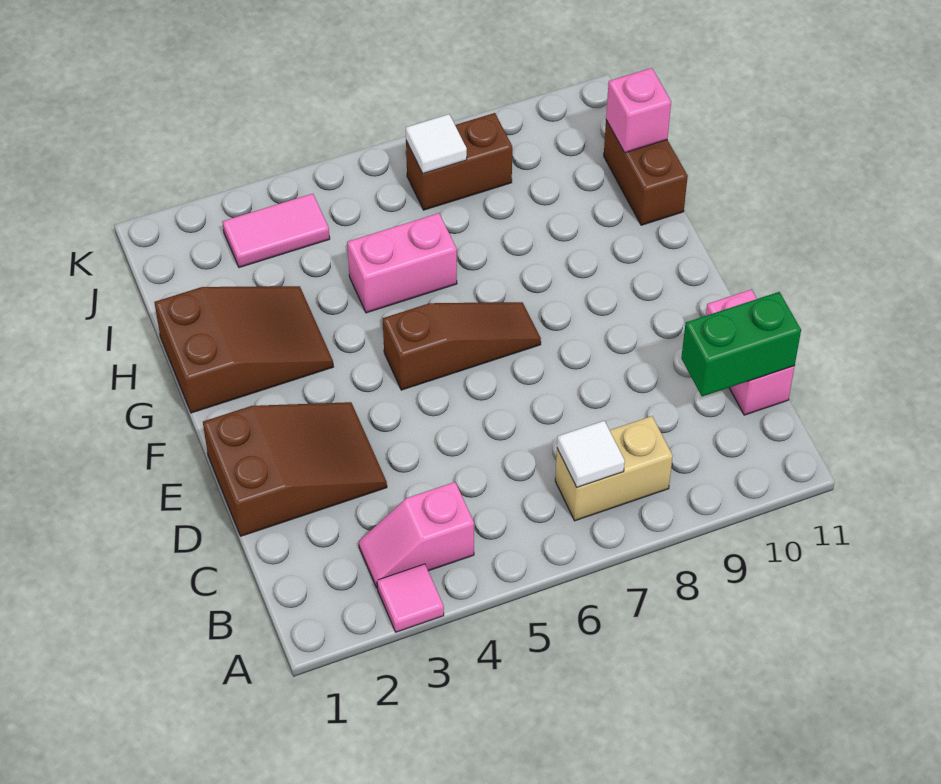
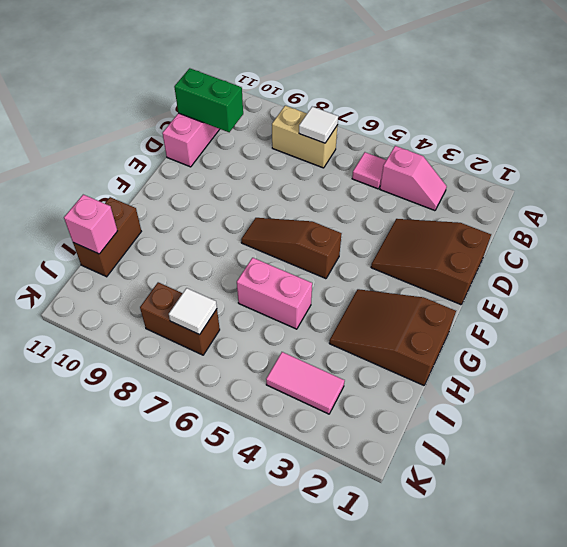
pink tile A3 level 1 -> pink tile B5 level 1

